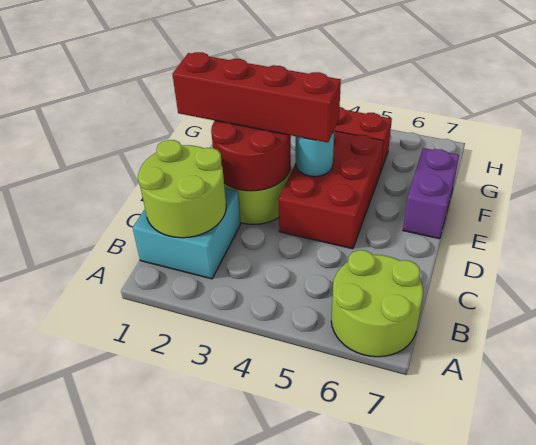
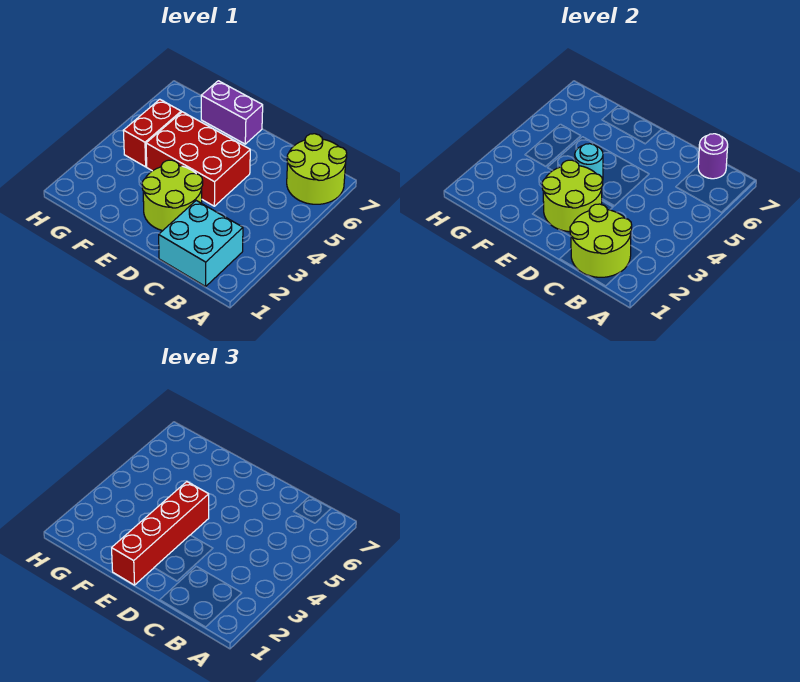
none -> purple round brick B7 level 2
red round brick D2:E3 level 2 -> lime round brick D2:E3 level 2

